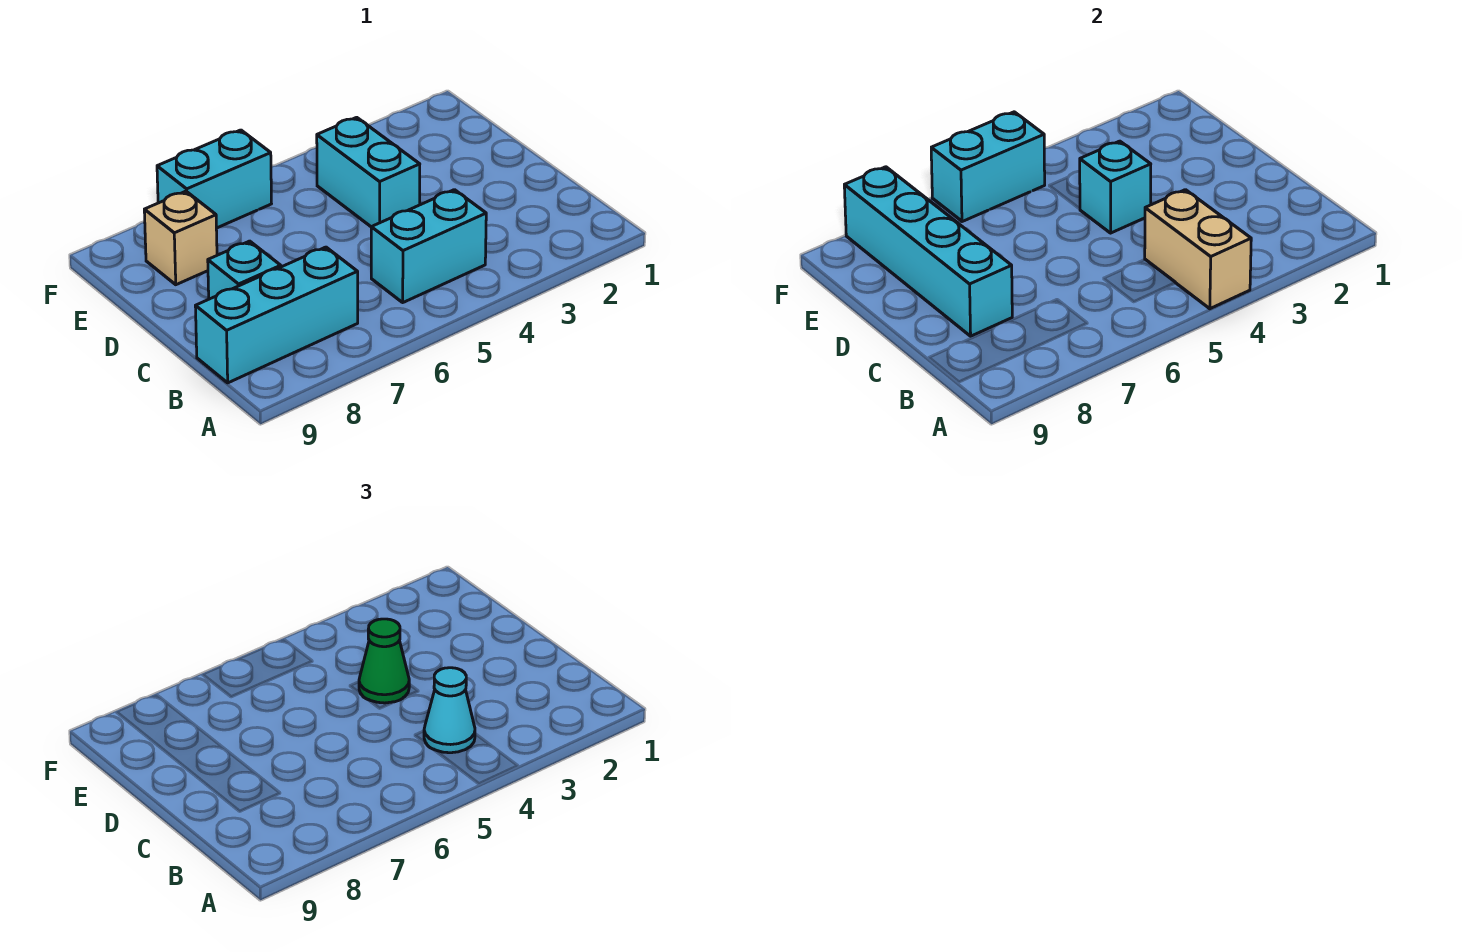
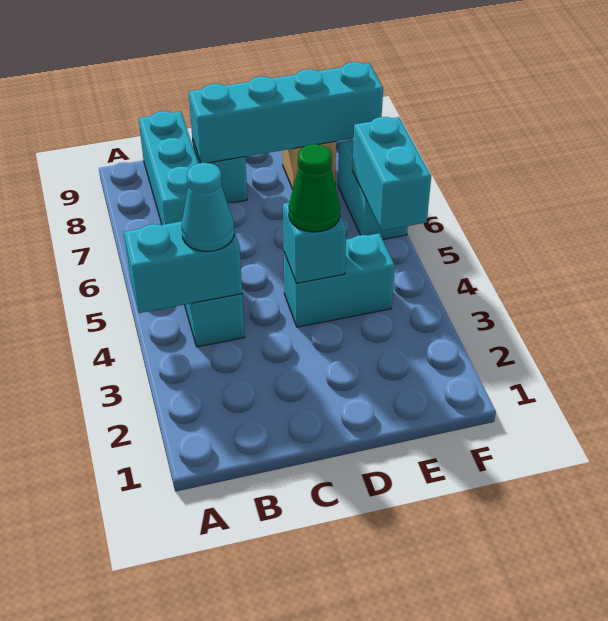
tan brick A4:B4 level 2 -> cyan brick A4:B4 level 2

